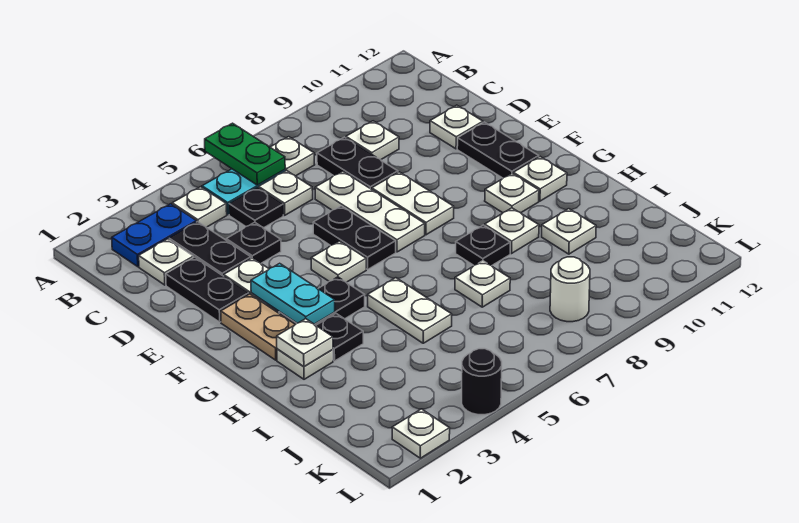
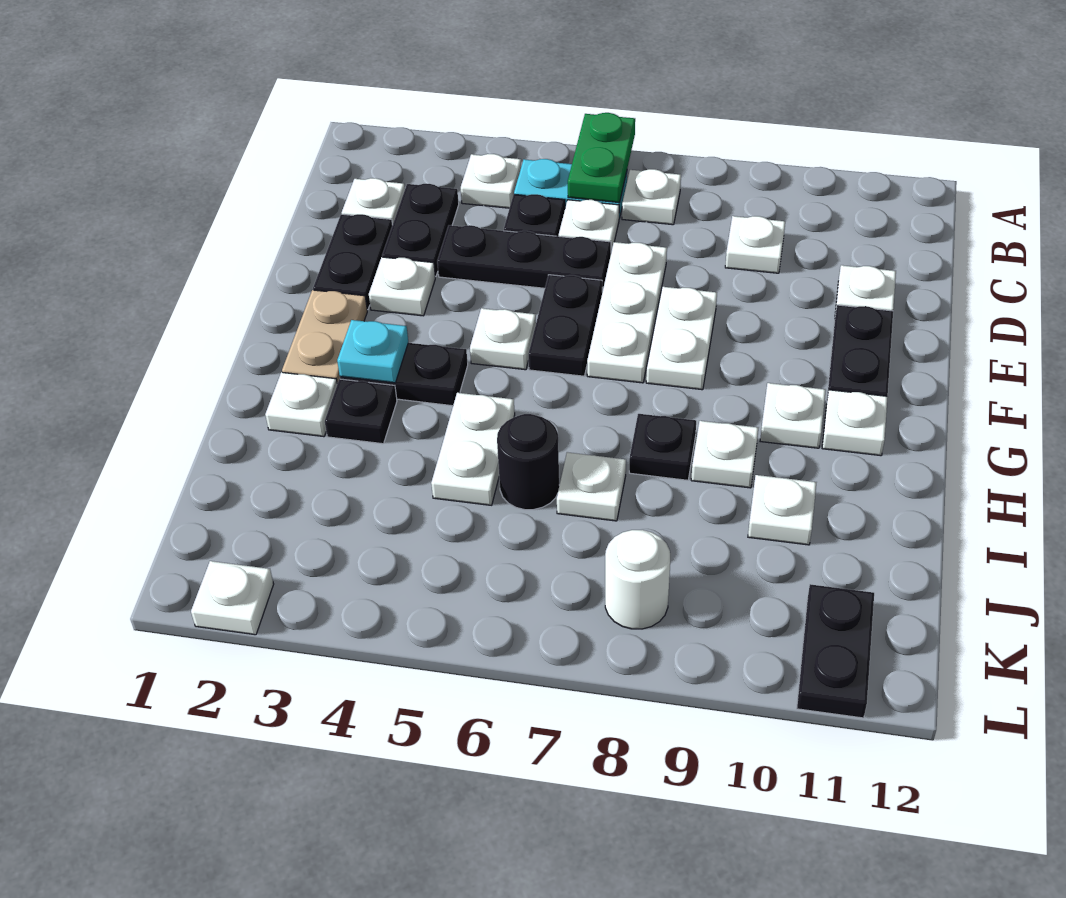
blue plate B2:B3 level 1 -> none
black plate C8:D8 level 1 -> black plate K11:L11 level 1
black plate D4 level 1 -> black plate D4:D6 level 1
cyan plate F3:G3 level 2 -> cyan plate G3 level 2
white plate H2 level 2 -> none
black round brick L4 level 1 -> black round brick I6 level 1

